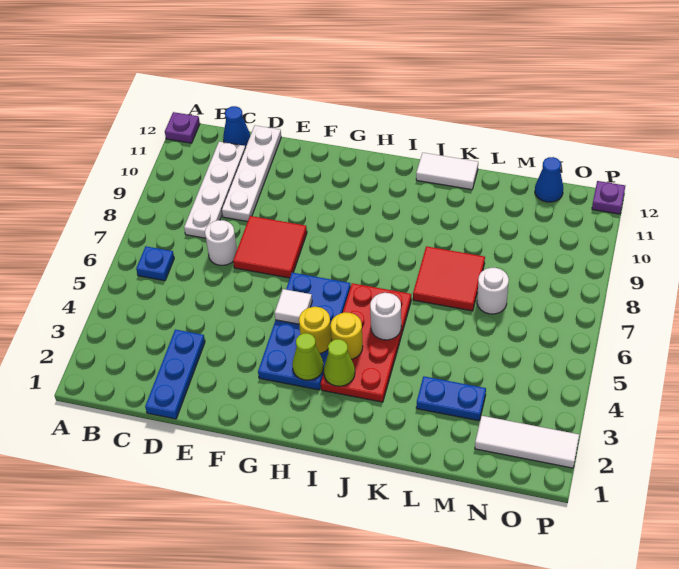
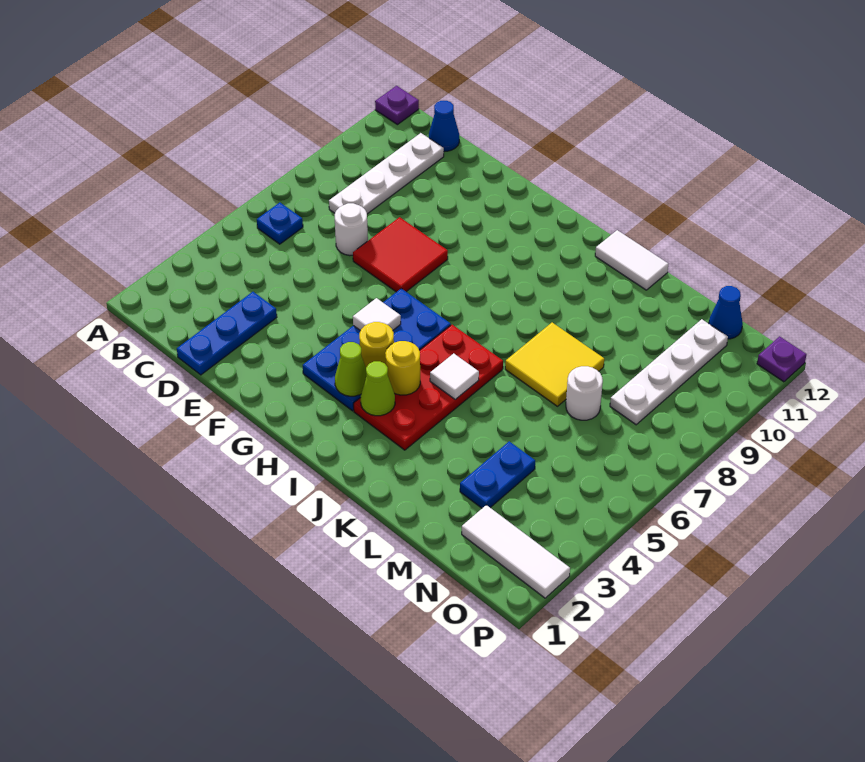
white plate D9:D12 level 1 -> white plate N8:N11 level 1
white round brick J5 level 2 -> white tile J5 level 2
red tile K7:L8 level 1 -> yellow tile K7:L8 level 1
blue plate L3:M3 level 1 -> blue plate M3:M4 level 1

